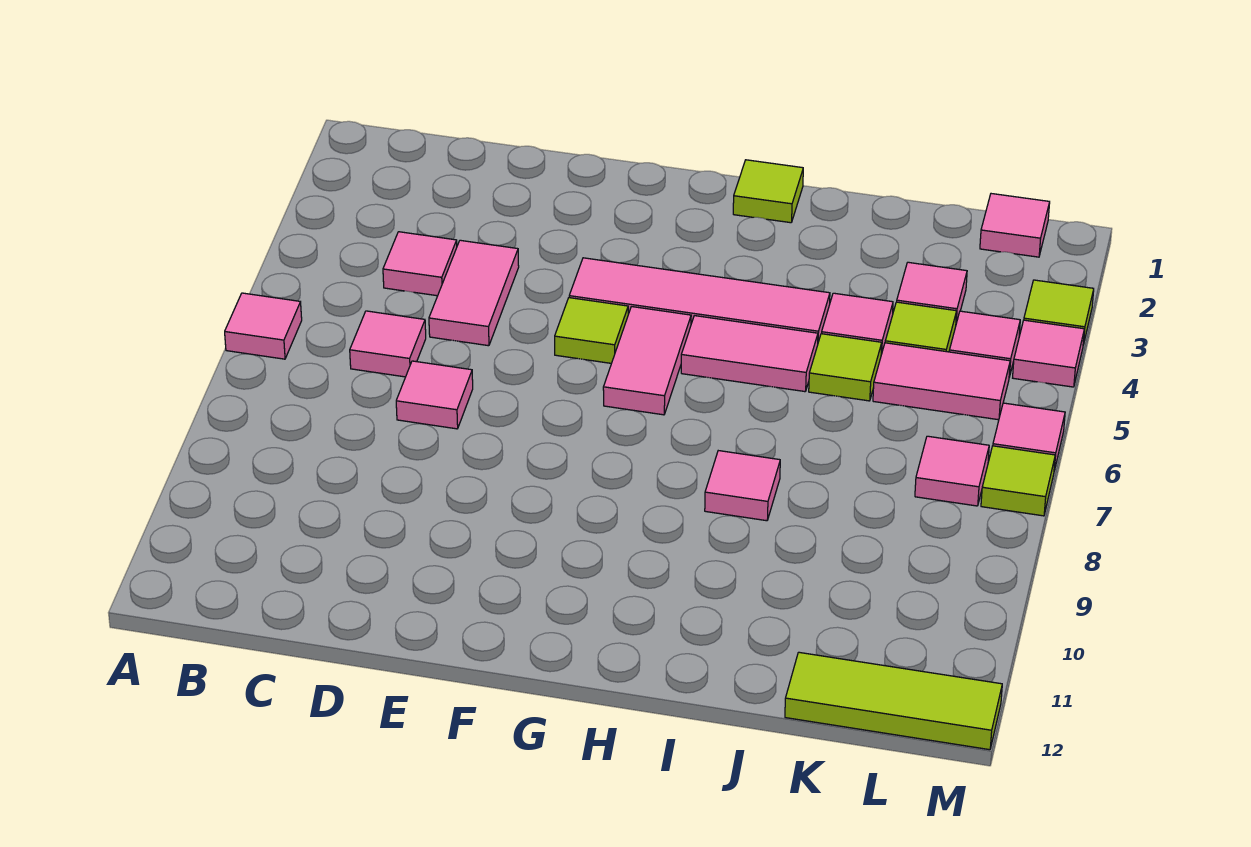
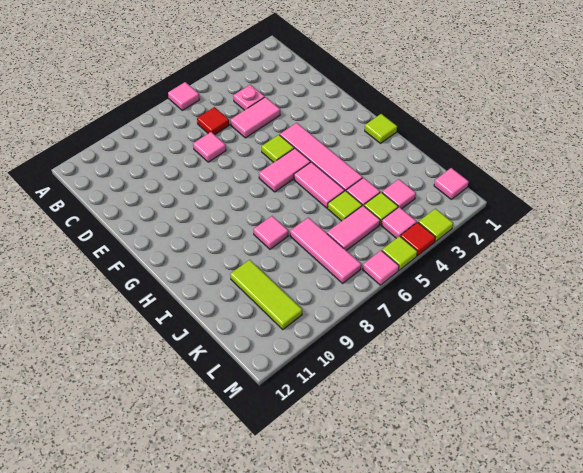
pink tile C4 level 1 -> pink plate C4 level 1
pink tile C6 level 1 -> red tile C6 level 1
pink tile K5:L5 level 1 -> pink tile K5:K6 level 1
lime tile K12:M12 level 1 -> lime tile J10:L10 level 1
pink tile L7 level 1 -> pink tile J7:L7 level 1
pink tile M4 level 1 -> red tile M4 level 1
lime tile M7 level 1 -> lime tile M5 level 1

